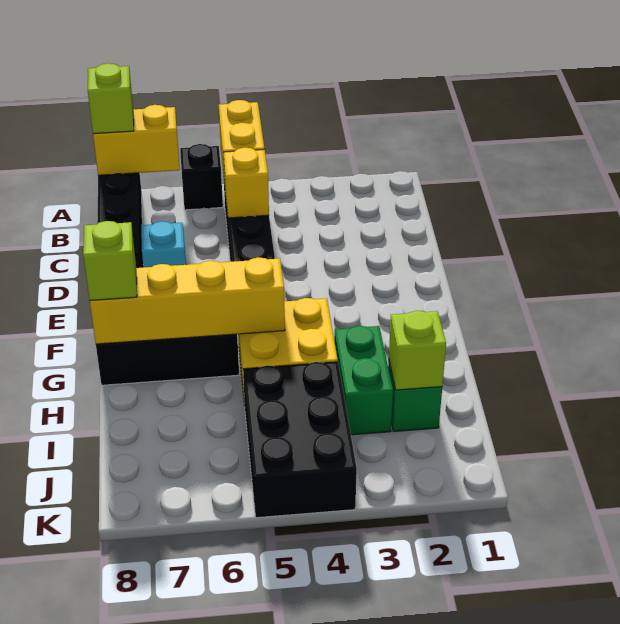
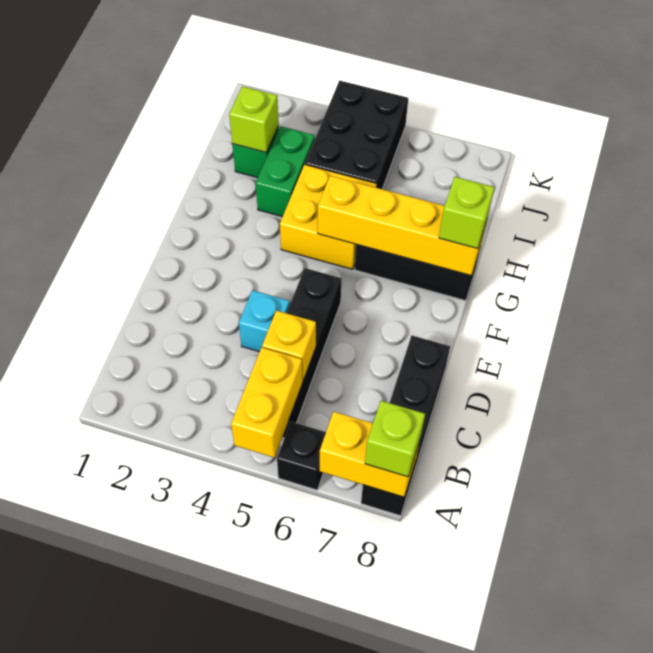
cyan brick D7 level 1 -> cyan brick D4 level 1

